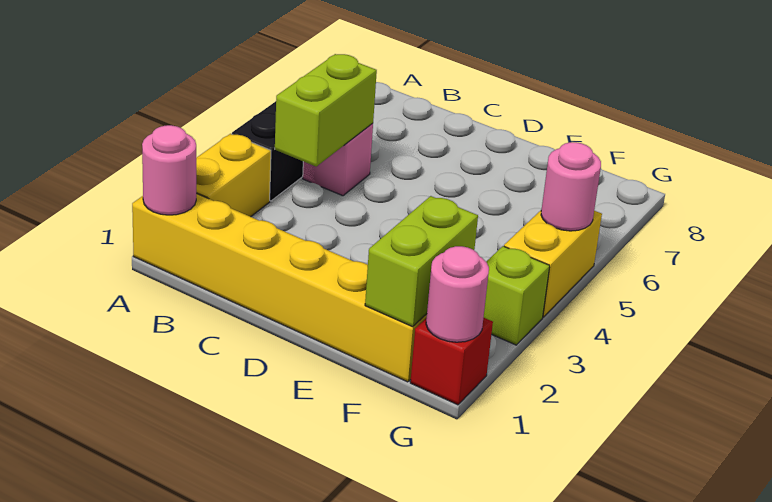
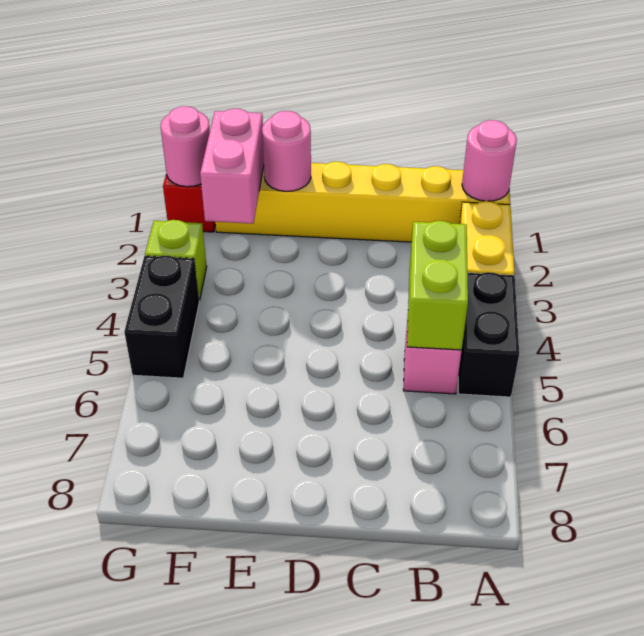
lime brick F1:F2 level 2 -> pink brick F1:F2 level 2
yellow brick G4:G5 level 1 -> black brick G4:G5 level 1
pink round brick G5 level 2 -> pink round brick E1 level 2

